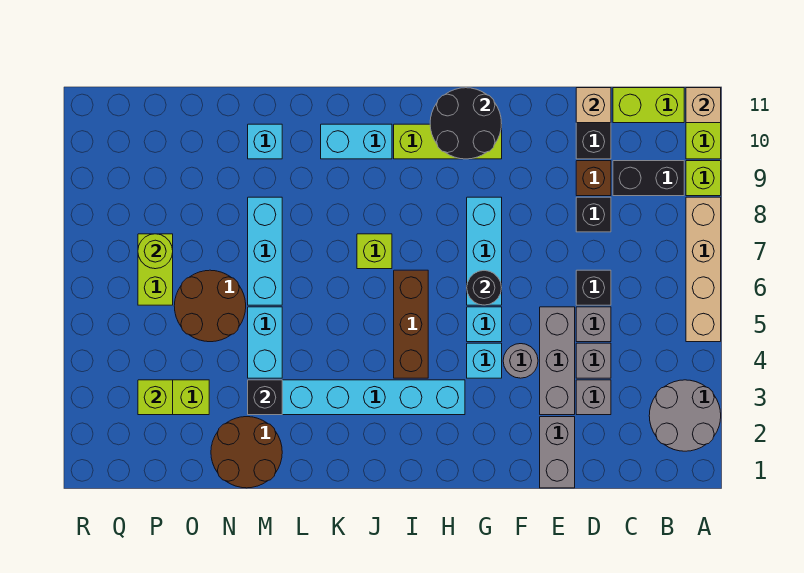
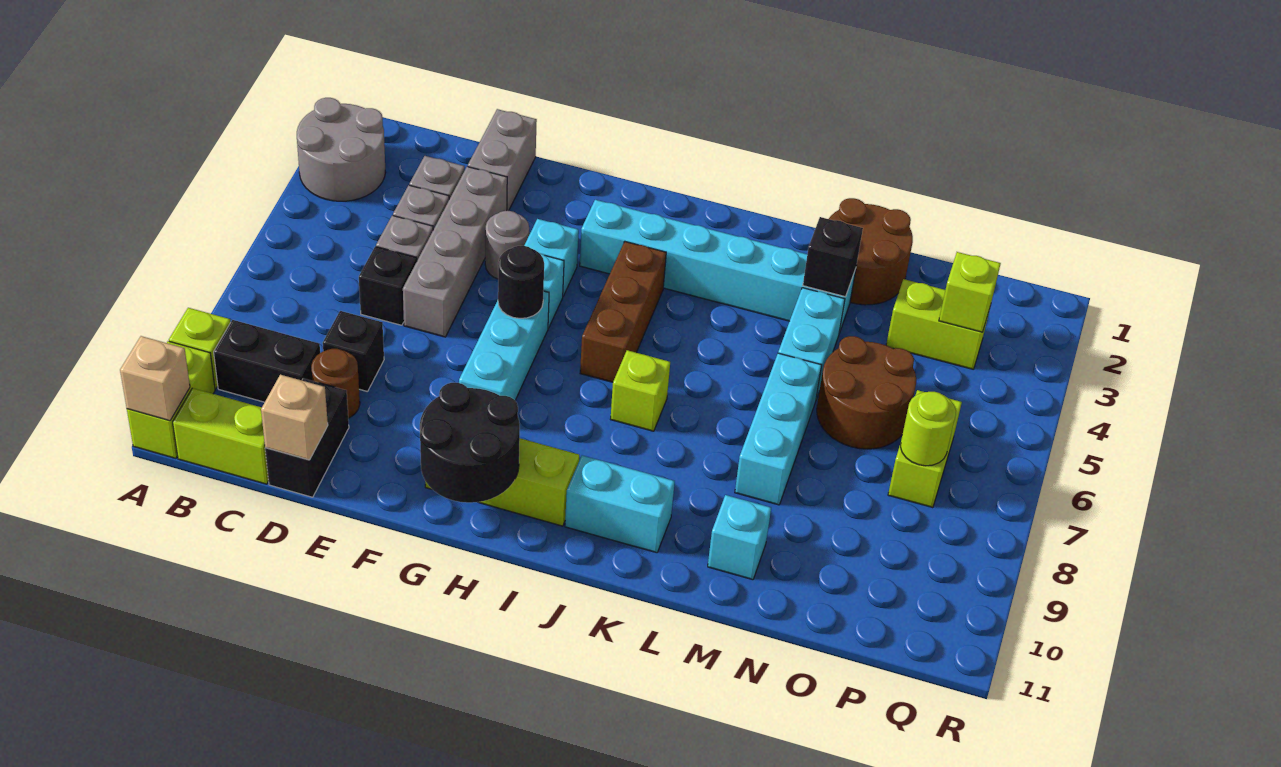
tan brick A5:A8 level 1 -> none
brown brick D9 level 1 -> brown round brick D9 level 1
grey brick E3:E5 level 1 -> grey brick E3:E6 level 1

